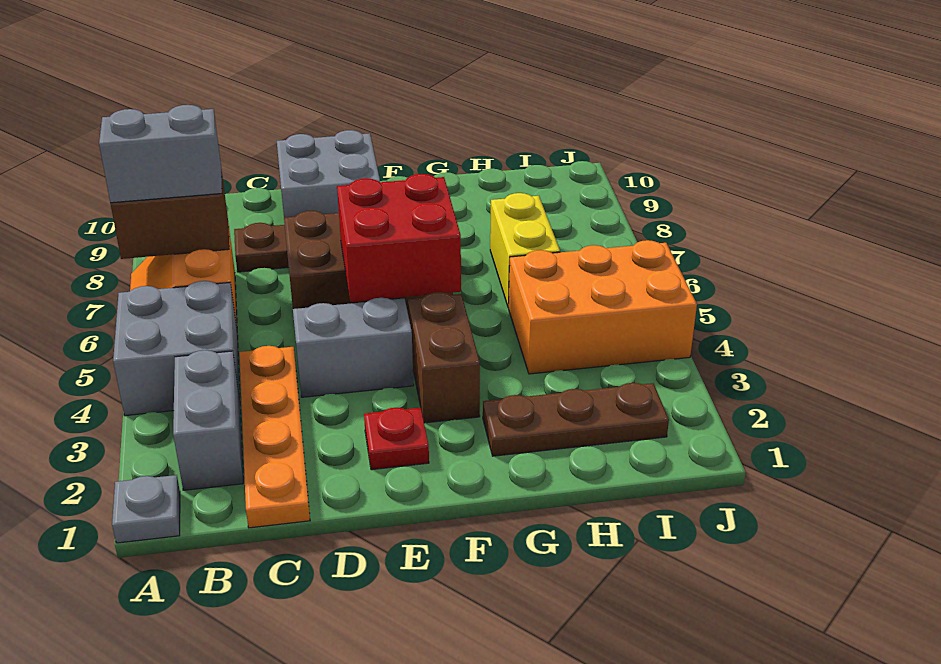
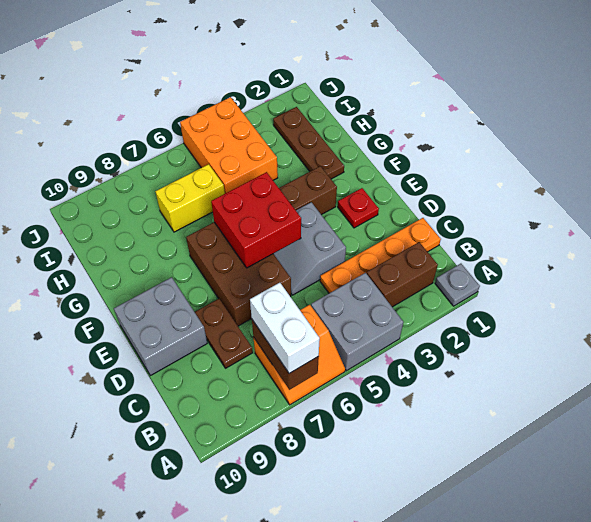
grey brick A7:B7 level 3 -> white brick A7:B7 level 3
grey brick B2:B3 level 1 -> brown brick B2:B3 level 1

